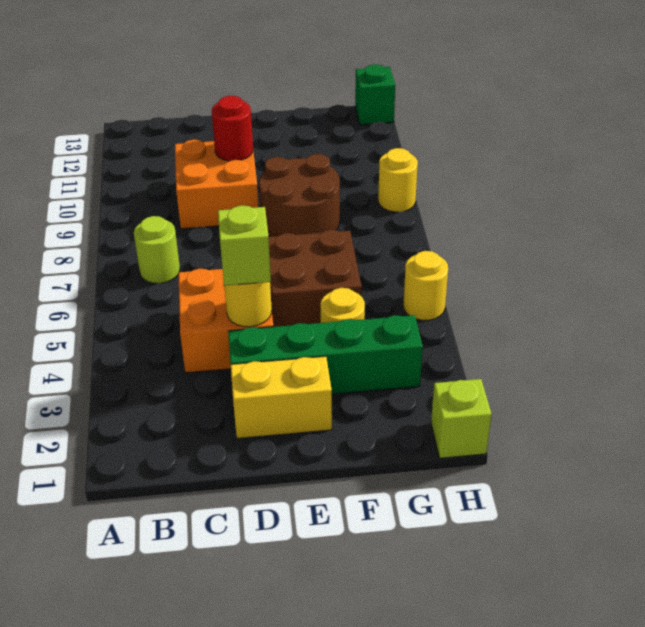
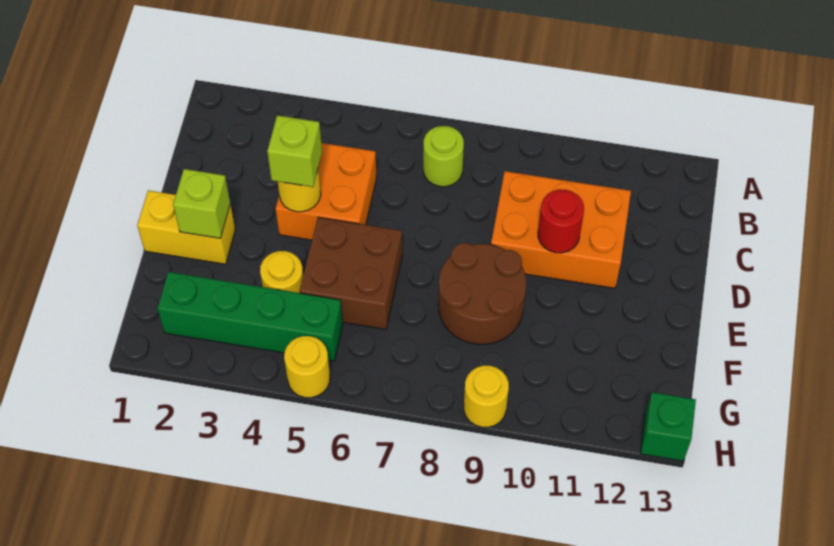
orange brick C9:D10 level 1 -> orange brick C9:D11 level 1
yellow brick D2:E2 level 1 -> yellow brick E1:E2 level 1
green brick D3:G3 level 1 -> green brick G2:G5 level 1
lime brick H1 level 1 -> lime brick E2 level 2

